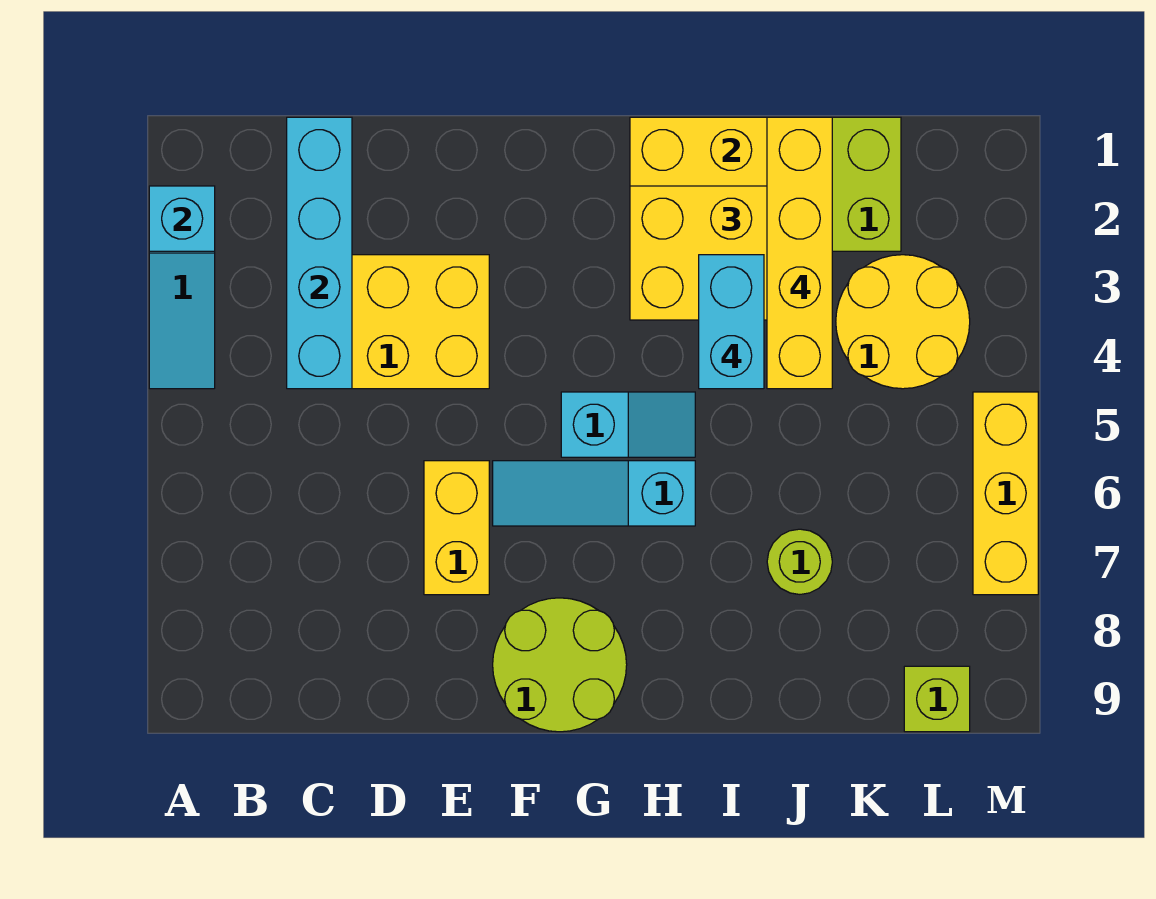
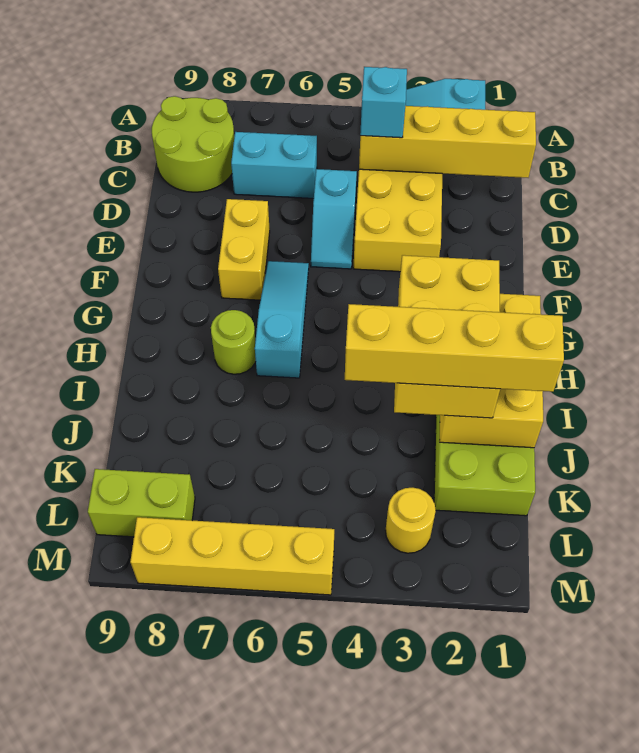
cyan brick A2 level 2 -> cyan brick C4 level 3
cyan brick C1:C4 level 2 -> yellow brick C1:C4 level 2
yellow brick E6:E7 level 1 -> yellow brick E7:F7 level 1
lime round brick F8:G9 level 1 -> lime round brick B8:C9 level 1
cyan slope G5:H5 level 1 top G -> cyan slope D5:E5 level 1 top D
cyan brick I3:I4 level 4 -> cyan brick C6:C7 level 1
lime round brick J7 level 1 -> lime round brick H7 level 1
yellow round brick K3:L4 level 1 -> yellow round brick L3 level 1
lime brick L9 level 1 -> lime brick L8:L9 level 1
yellow brick M5:M7 level 1 -> yellow brick M5:M8 level 1

